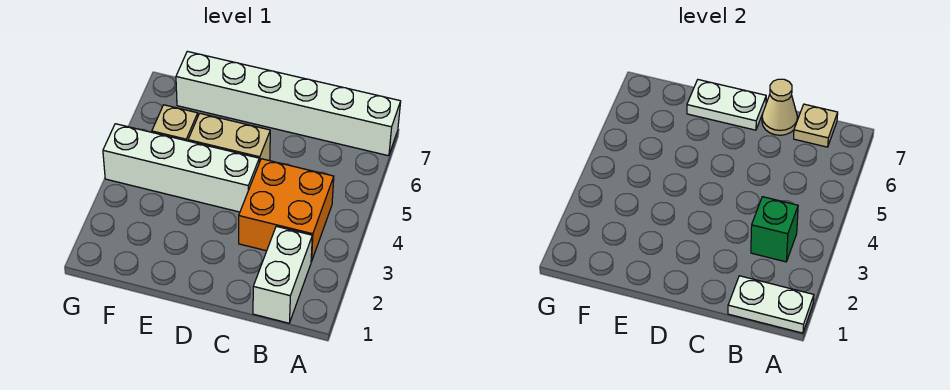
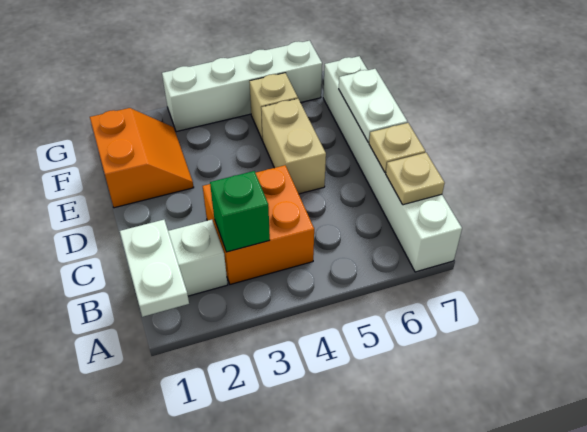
tan cone C7 level 2 -> tan plate C7 level 2
white brick D4:G4 level 1 -> white brick G3:G6 level 1
none -> orange slope E1:F2 level 1 top 1

